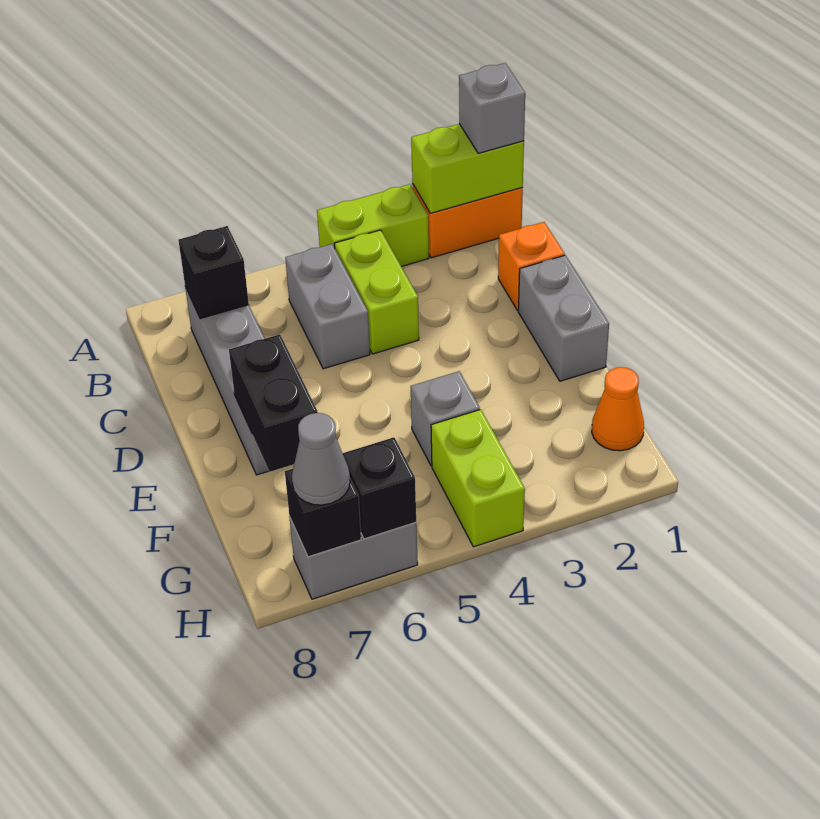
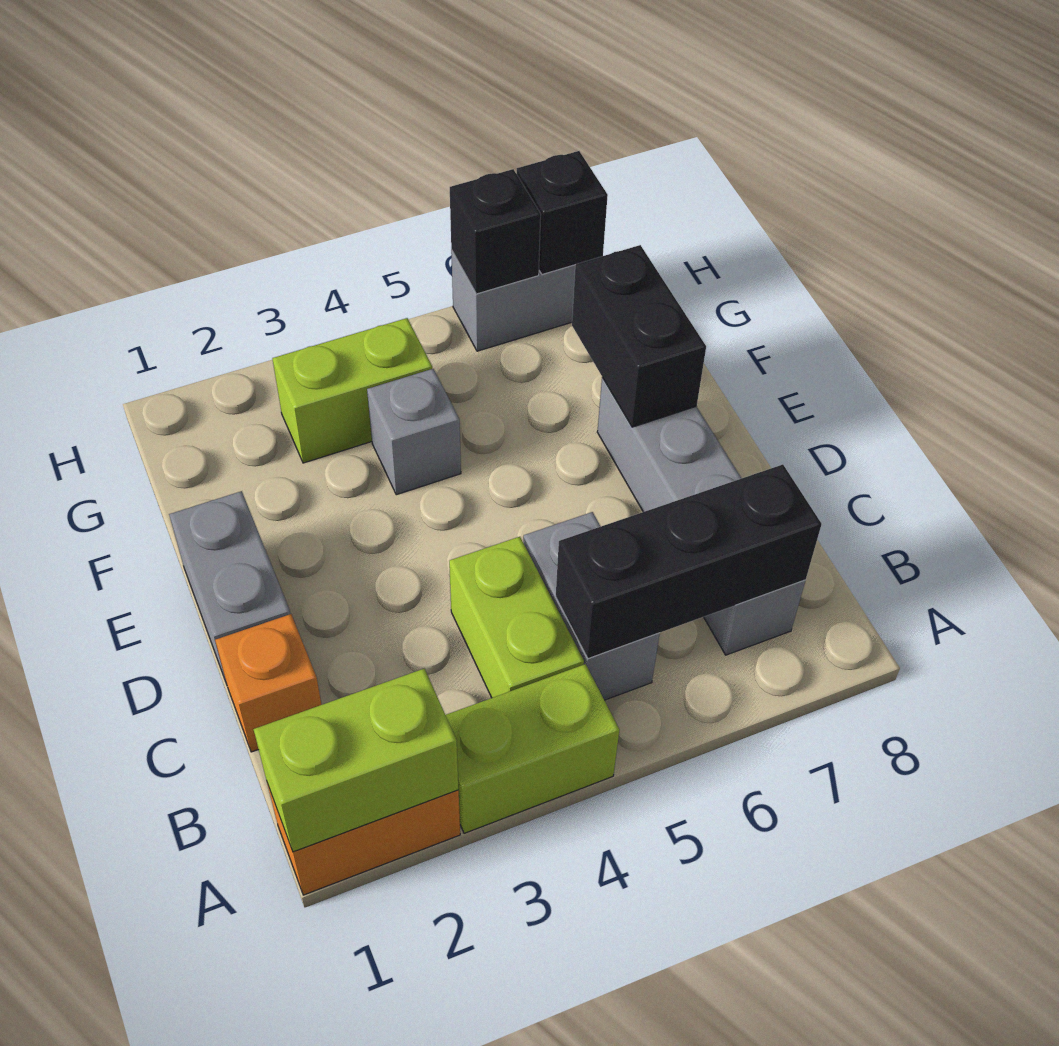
grey brick A1 level 3 -> none
black brick B7 level 2 -> black brick B5:B7 level 2
orange cone G1 level 1 -> none
lime brick G4:H4 level 1 -> lime brick G3:G4 level 1
grey cone H7 level 3 -> none

